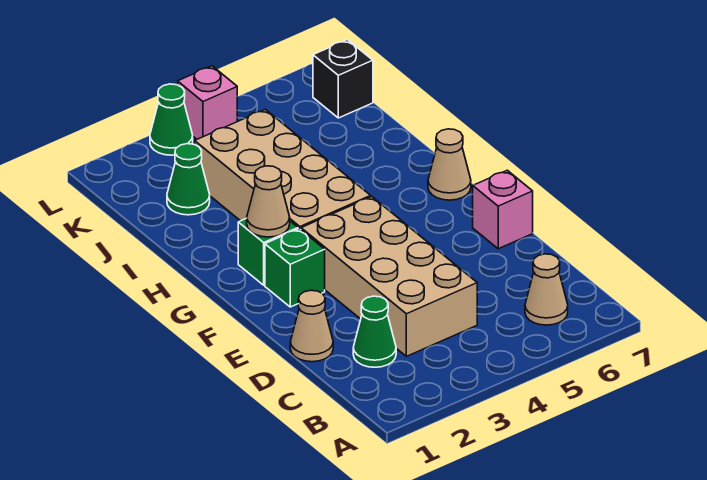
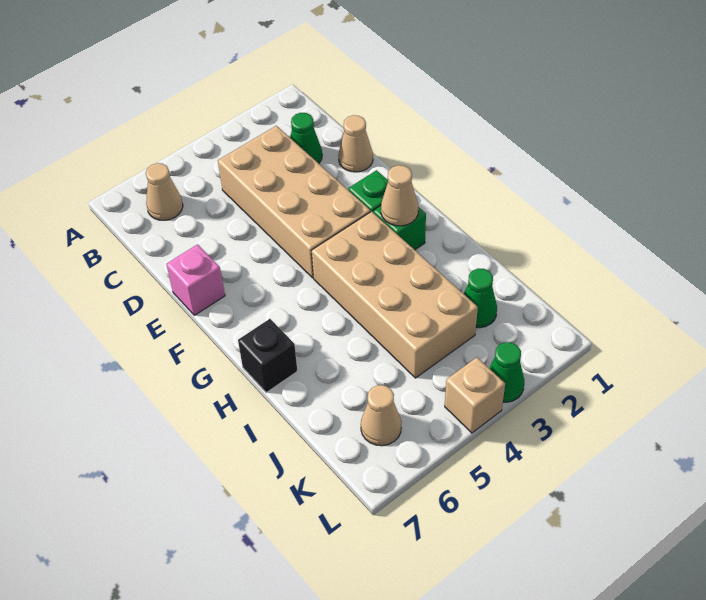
tan cone G7 level 1 -> tan cone K6 level 1
black brick K7 level 1 -> black brick H7 level 1
pink brick L4 level 1 -> tan brick L4 level 1

